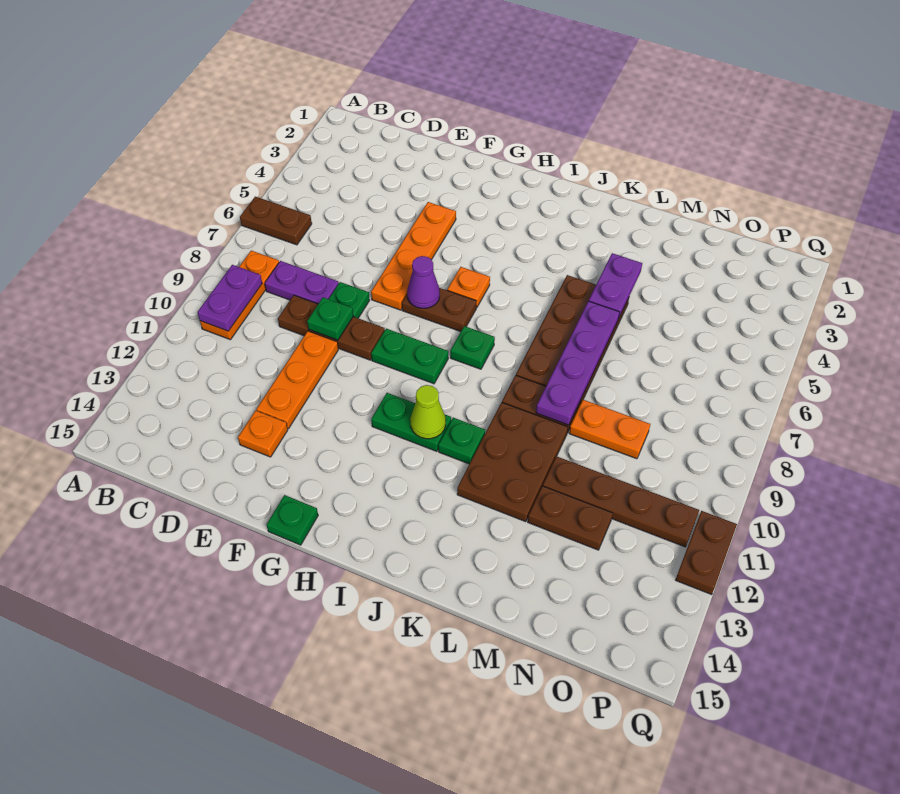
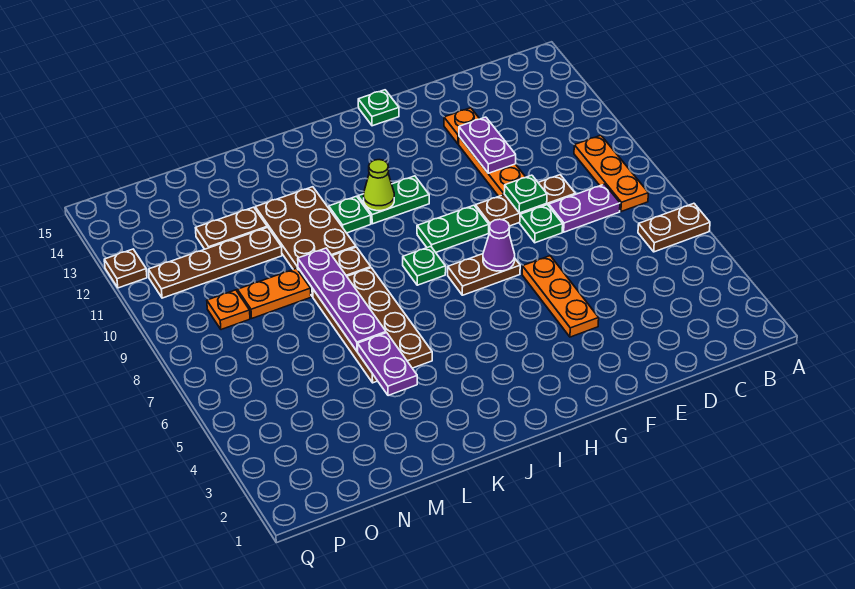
purple plate B9:B10 level 2 -> purple plate E11:E12 level 2
orange plate F4:F7 level 1 -> orange plate F4:F6 level 1
orange plate H6 level 1 -> orange plate O9 level 1
brown plate Q11:Q12 level 1 -> brown plate Q12 level 1

